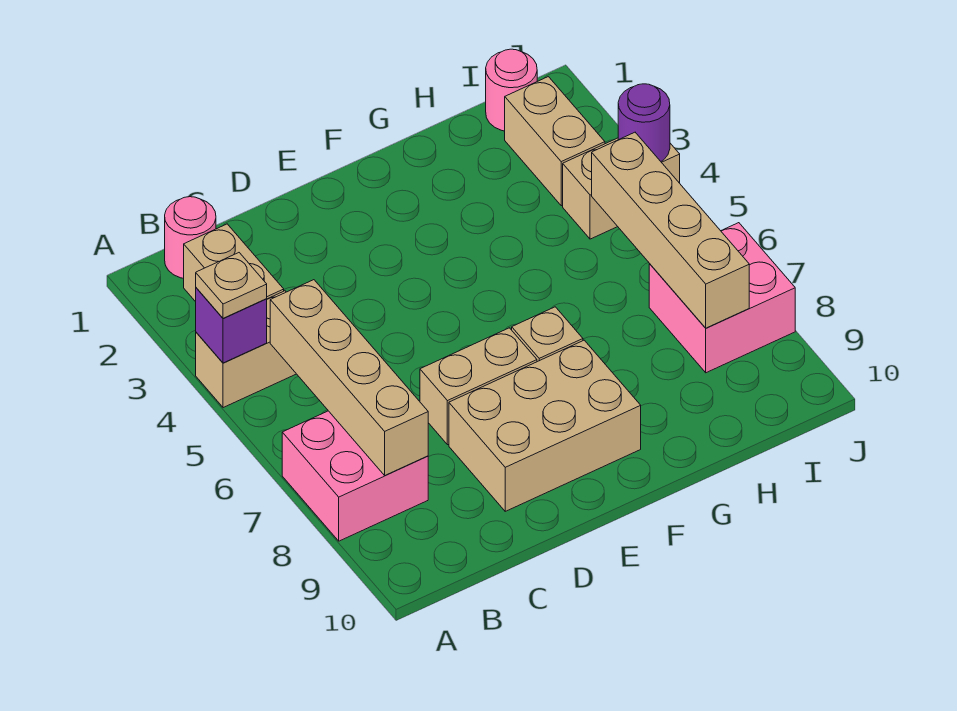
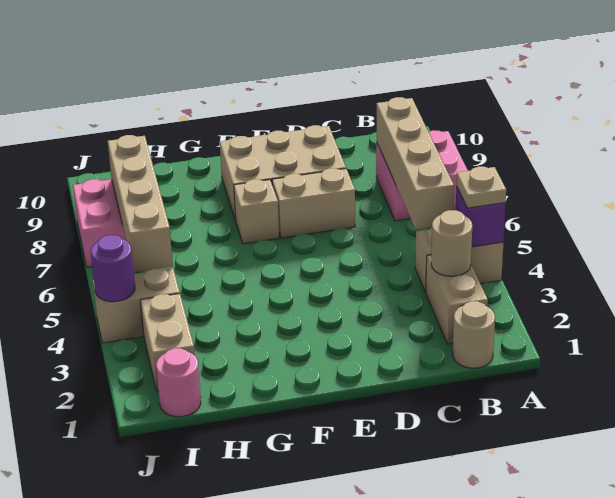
pink round brick B1 level 1 -> tan round brick B1 level 1
none -> tan round brick B3 level 2

